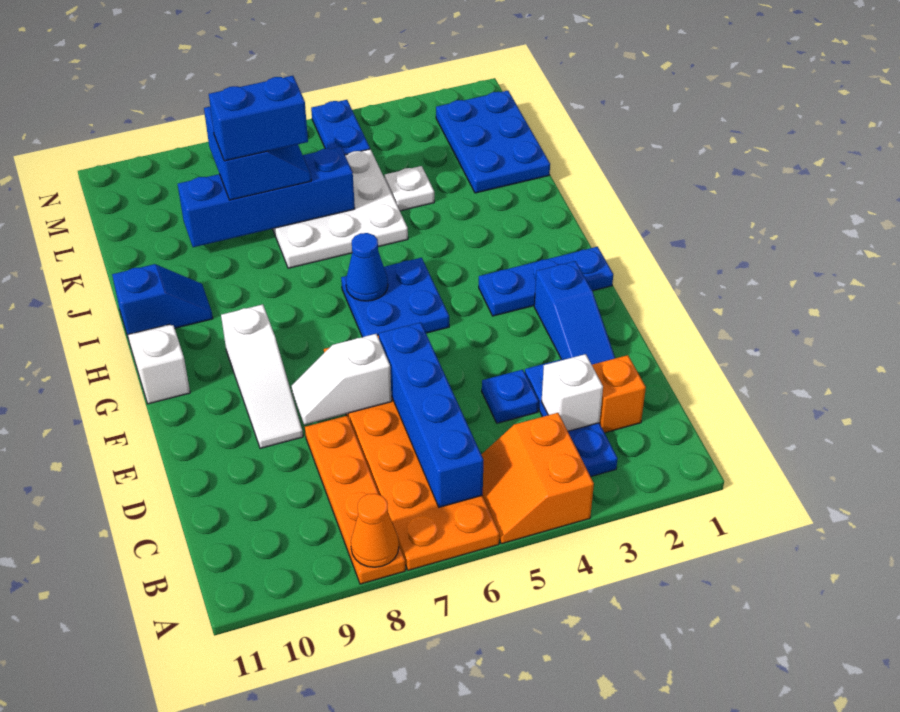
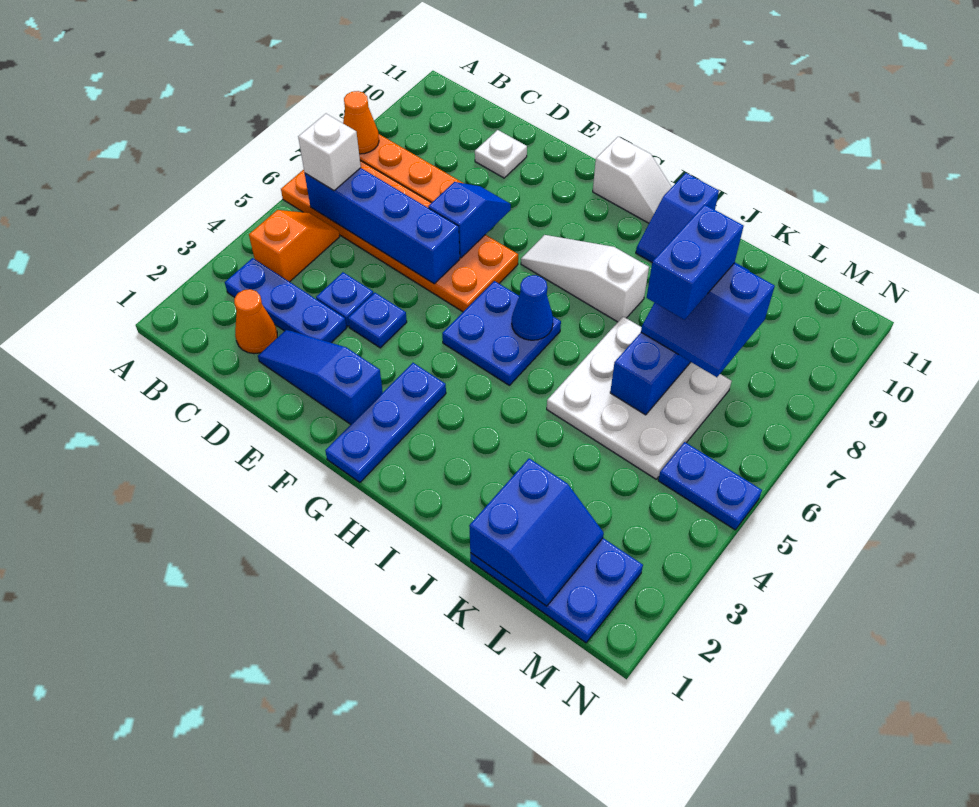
orange slope A4:B5 level 1 top 4 -> orange slope B4:B5 level 1 top 4
orange brick C2 level 1 -> orange cone C2 level 1
white brick C3 level 2 -> white brick B6 level 3
none -> blue plate E4 level 1
white slope E7:E8 level 2 top 7 -> blue slope E7:E8 level 2 top 7
white slope E9:G9 level 1 top G -> white slope G8:I8 level 1 top I
none -> blue slope K1:L2 level 2 top K
white plate K4 level 1 -> white plate D10 level 1

